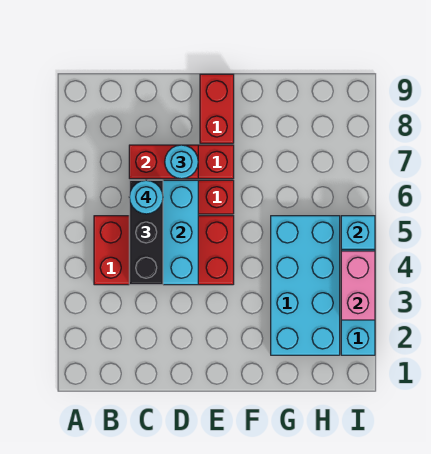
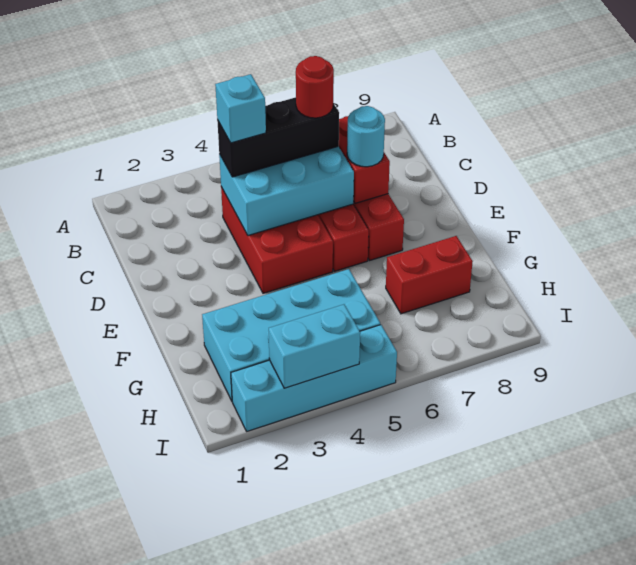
red brick B4:E5 level 1 -> red brick C4:E5 level 1
cyan round brick C6 level 4 -> red round brick C6 level 4
red brick E8:E9 level 1 -> red brick G7:G8 level 1
pink brick I3:I4 level 2 -> cyan brick I3:I4 level 2
cyan brick I5 level 2 -> cyan brick C4 level 4

